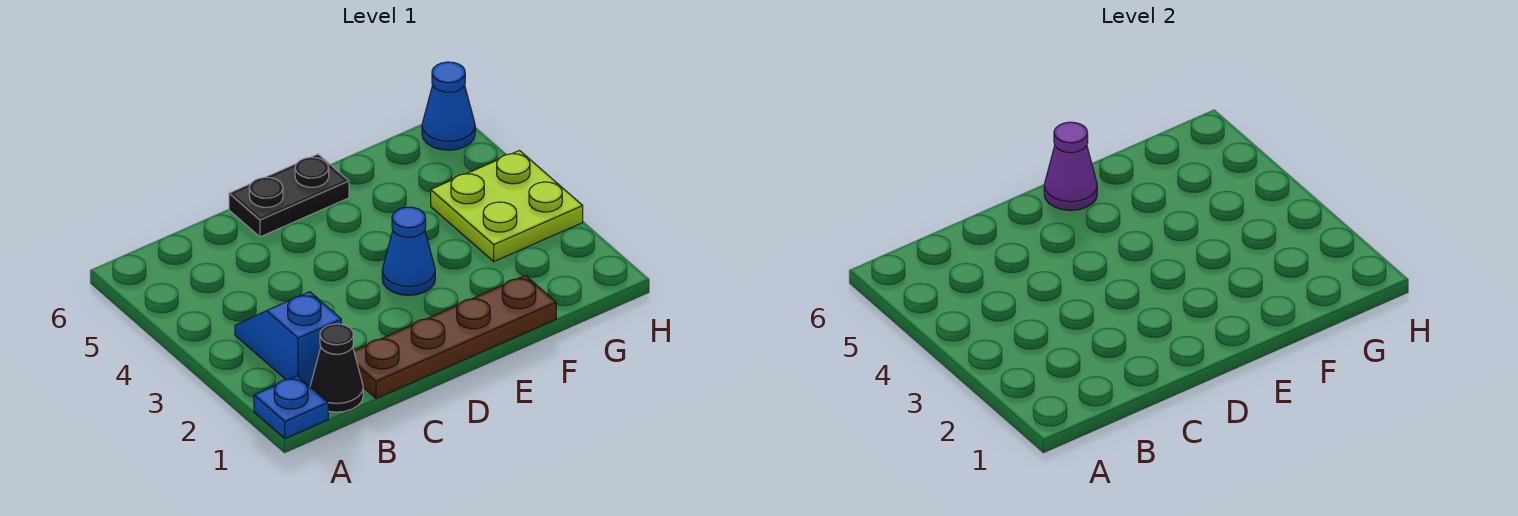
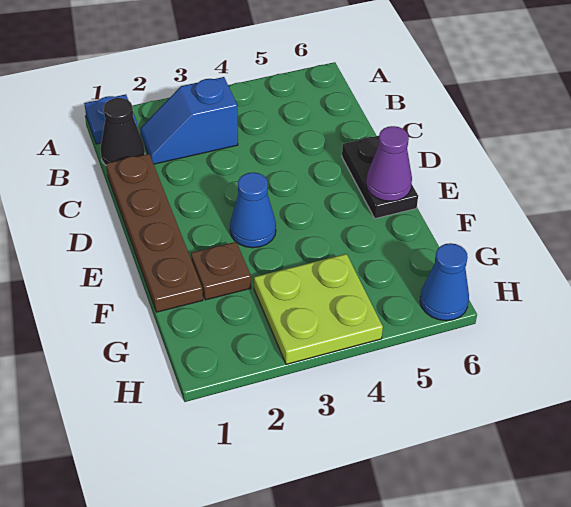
blue slope B2:B3 level 1 top 2 -> blue slope B2:B3 level 1 top 3
none -> brown plate F2 level 1

